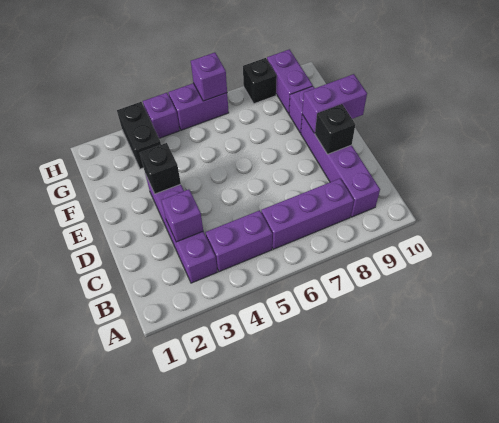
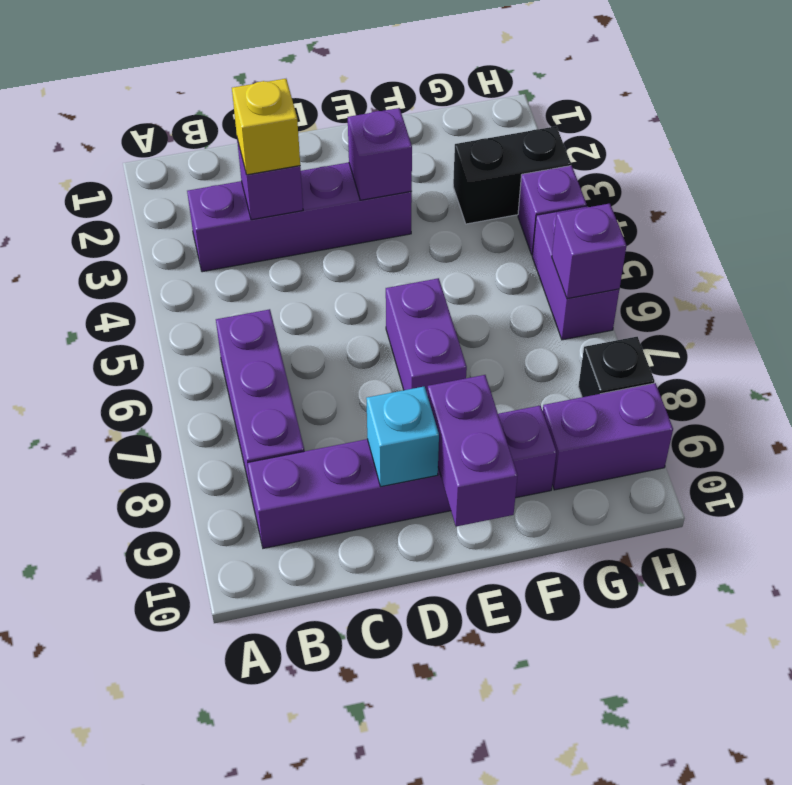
purple brick B4:B5 level 1 -> purple brick E6:E7 level 1
none -> yellow brick C3 level 3
black brick D9 level 2 -> cyan brick D9 level 2
black brick E3 level 2 -> purple brick E3 level 2

